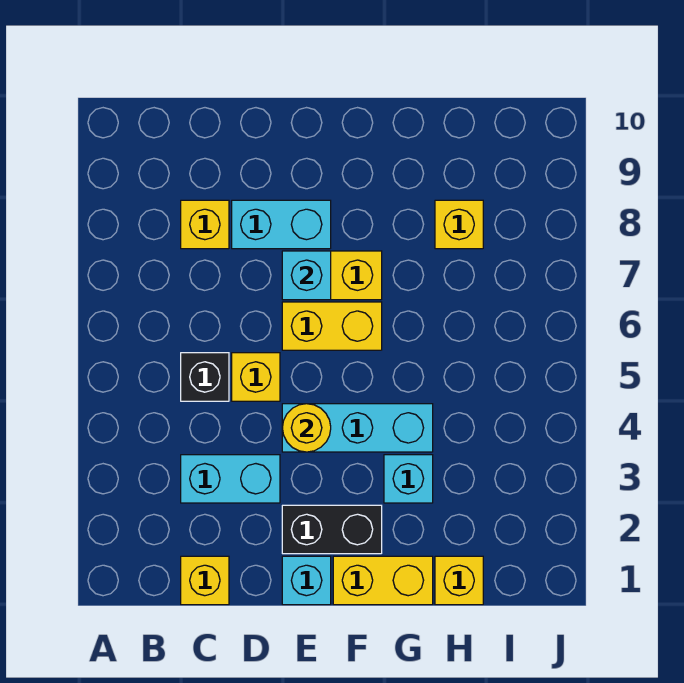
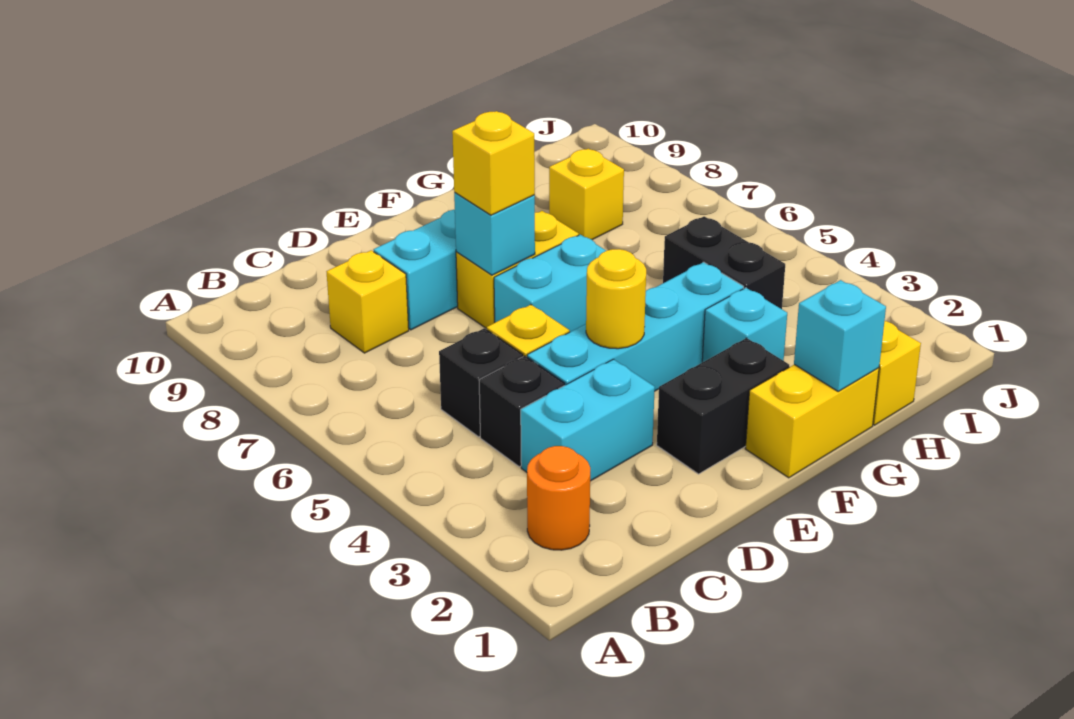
none -> orange round brick B2 level 1
yellow brick C1 level 1 -> yellow brick E7 level 3
none -> black brick C4 level 1
cyan brick E1 level 1 -> cyan brick G1 level 2
cyan brick E4:G4 level 1 -> cyan brick D4:G4 level 1
yellow brick E6:F6 level 1 -> cyan brick E6:F6 level 1
none -> black brick H4:H5 level 1

